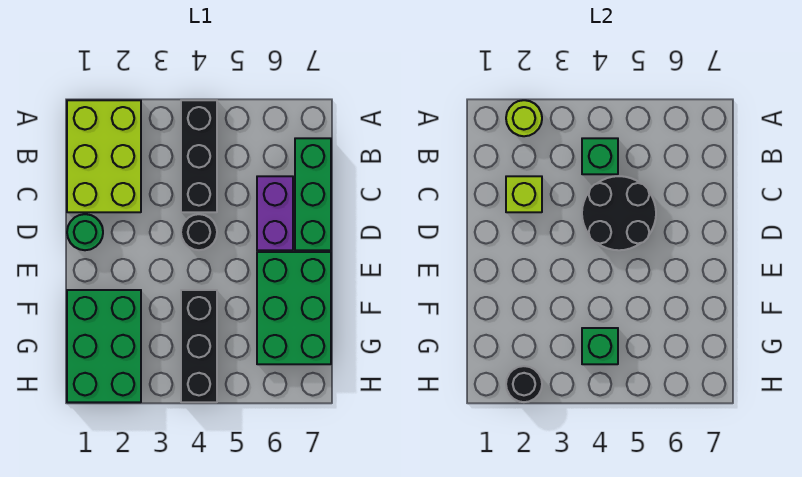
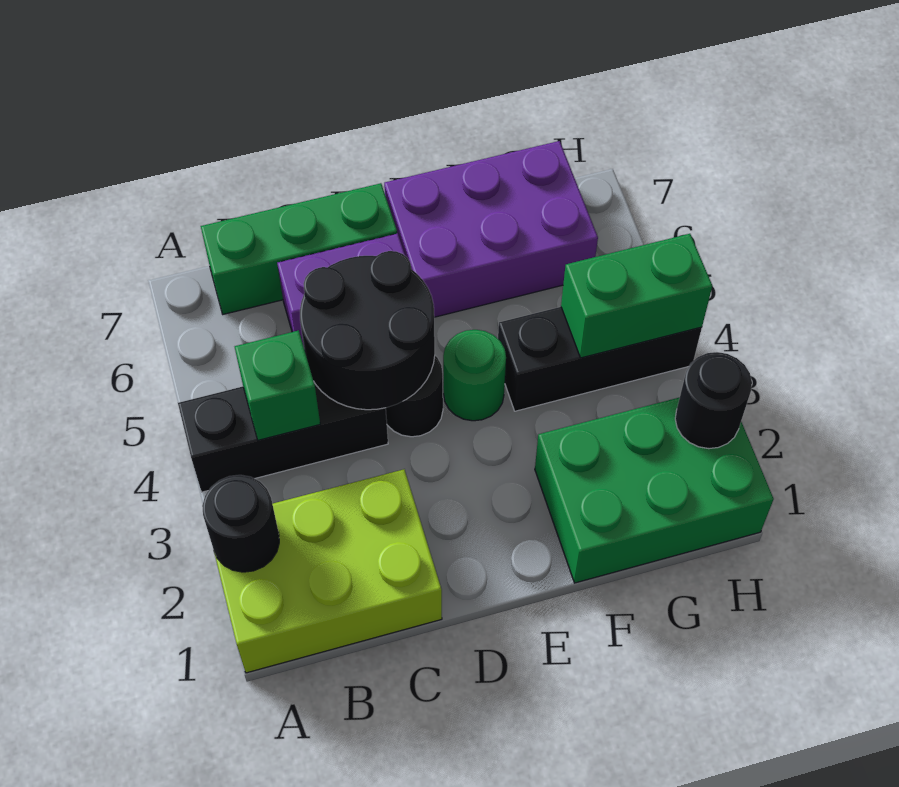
lime round brick A2 level 2 -> black round brick A2 level 2
lime brick C2 level 2 -> none
green round brick D1 level 1 -> green round brick E4 level 1
green brick E6:G7 level 1 -> purple brick E6:G7 level 1
green brick G4 level 2 -> green brick G4:H4 level 2

